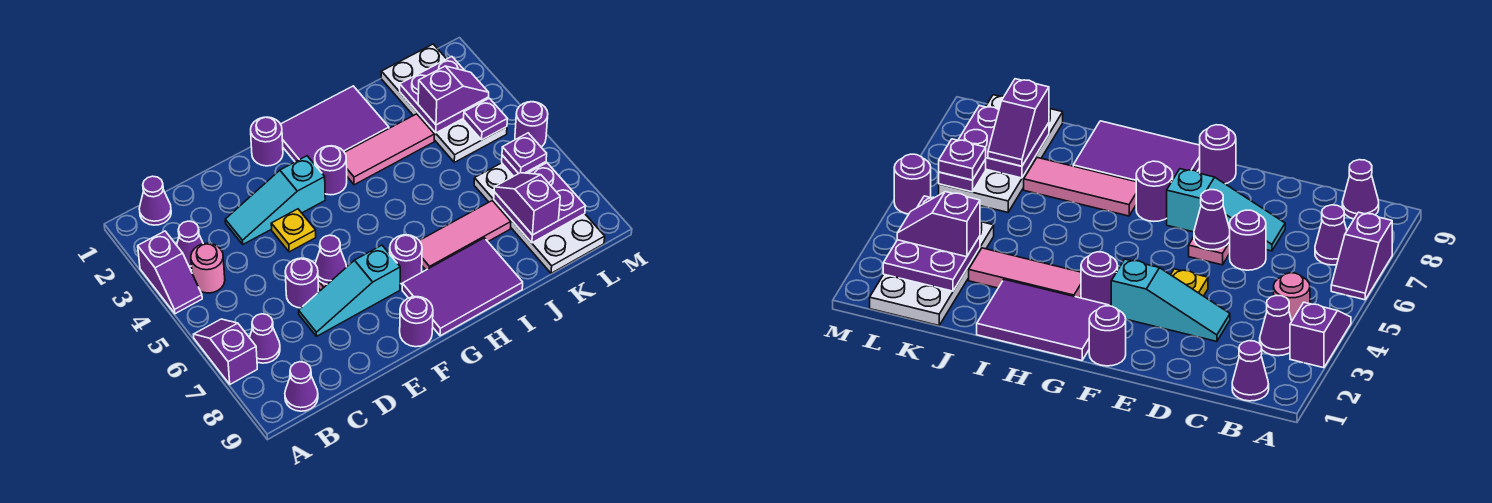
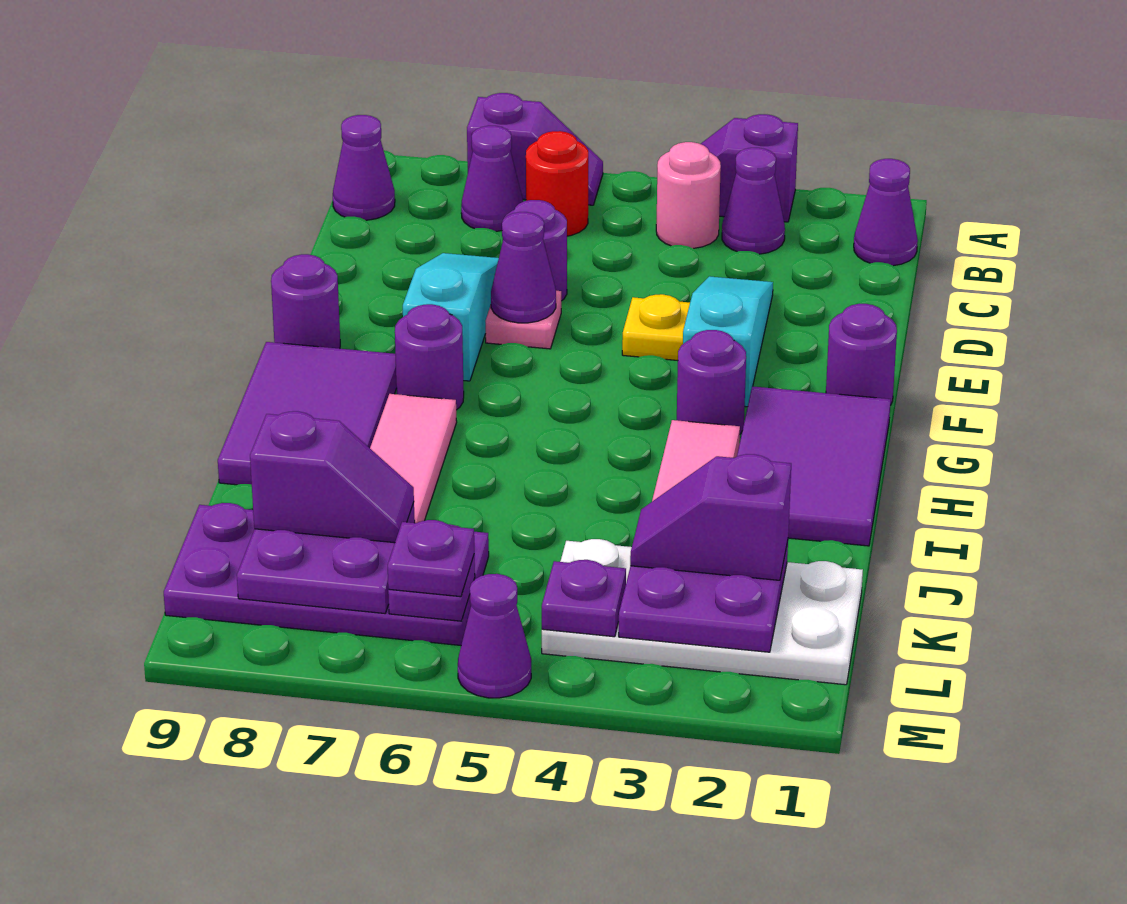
none -> red round brick B6 level 1
purple slope K3:L3 level 3 top K -> purple slope K2:K3 level 3 top 2
white plate K6:L9 level 1 -> purple plate K6:L9 level 1
purple round brick M5 level 1 -> purple cone M5 level 1

